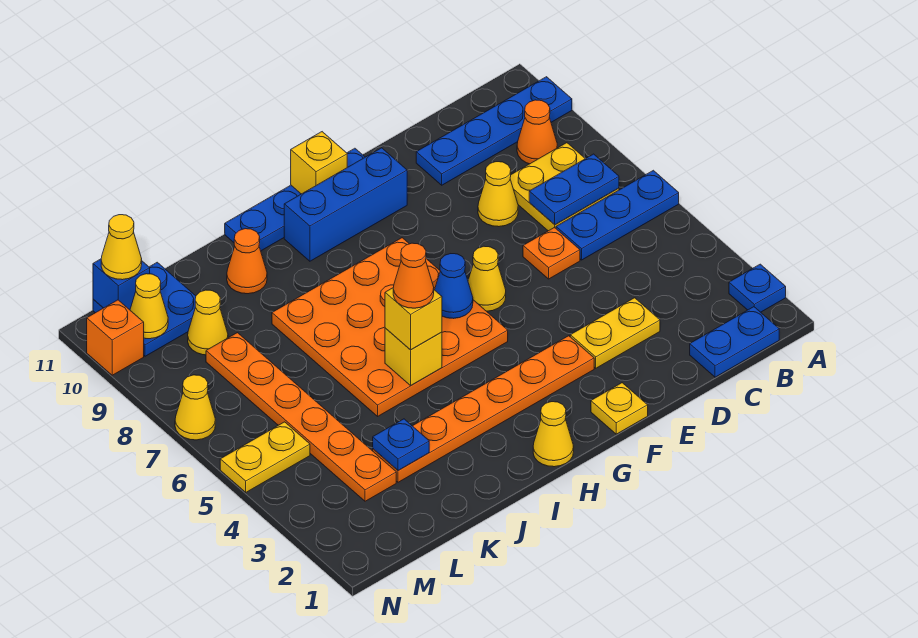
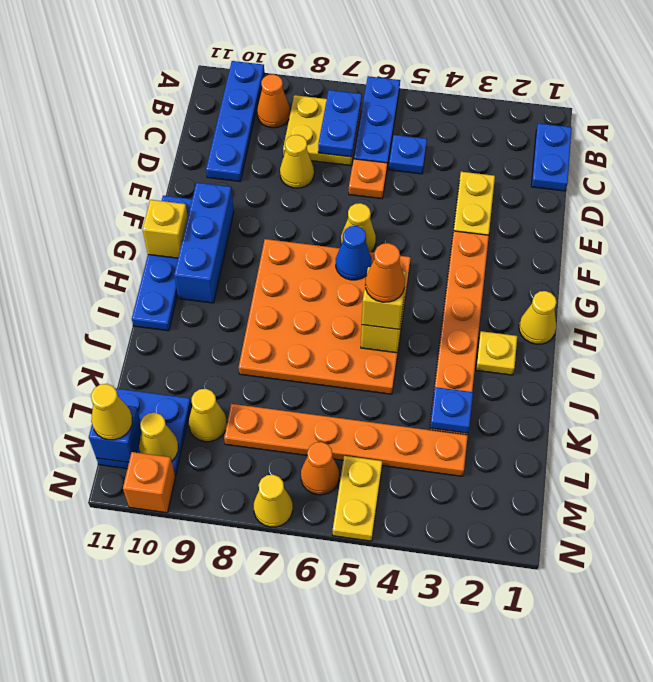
blue plate A2 level 1 -> blue plate C5 level 1
yellow plate F1 level 1 -> yellow plate I2 level 1
orange cone J10 level 1 -> orange cone M6 level 1

